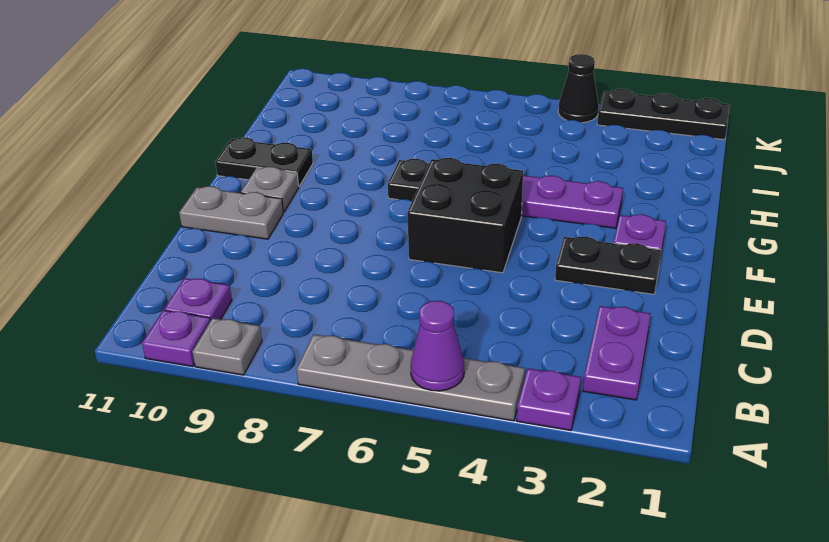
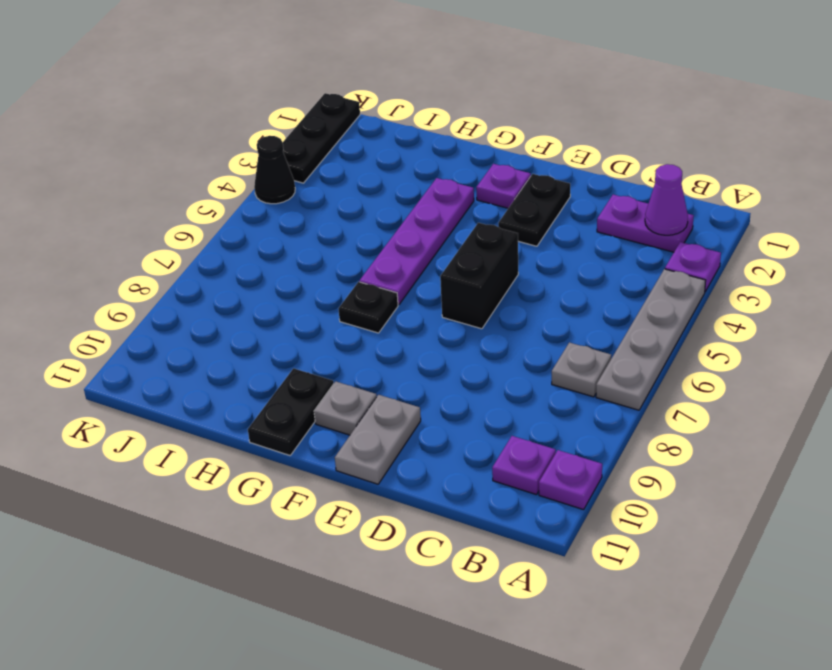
purple cone A5 level 2 -> purple cone B2 level 2
grey plate A9 level 1 -> grey plate B7 level 1
black brick E5:F6 level 1 -> black brick E5:E6 level 1

